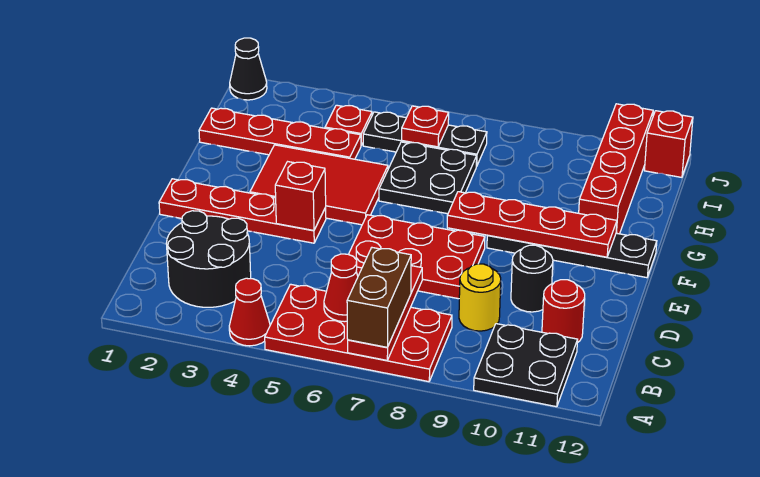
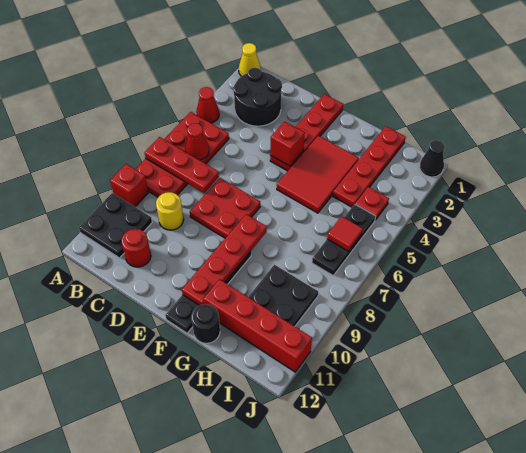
none -> yellow cone A1 level 1
brown brick A7:B7 level 3 -> none
red plate D6:E8 level 1 -> red plate D7:E8 level 1
black round brick D10 level 1 -> black round brick G12 level 1
black plate G6:H7 level 1 -> black plate H9:I10 level 1
red plate I6 level 2 -> red tile I6 level 2
red brick J12 level 1 -> red brick A9 level 1

